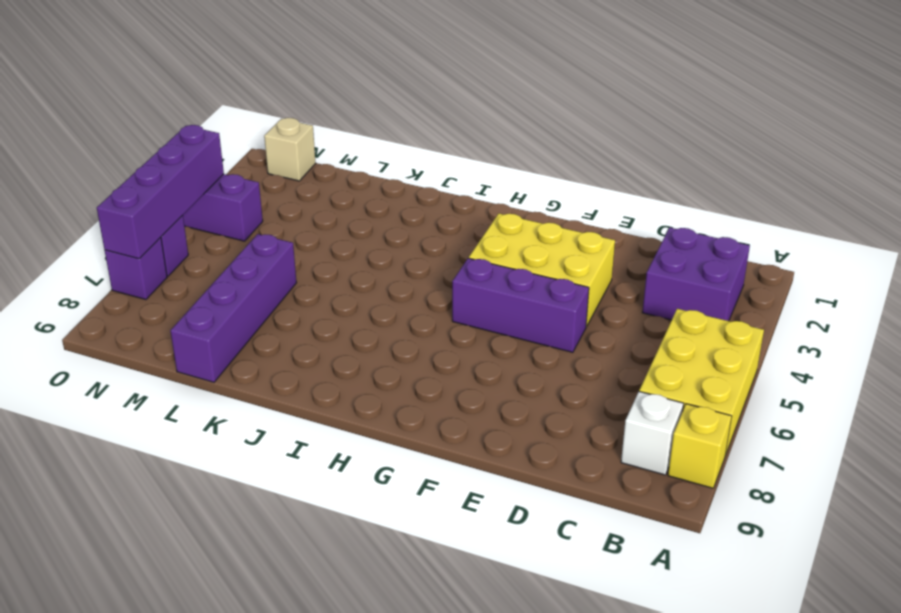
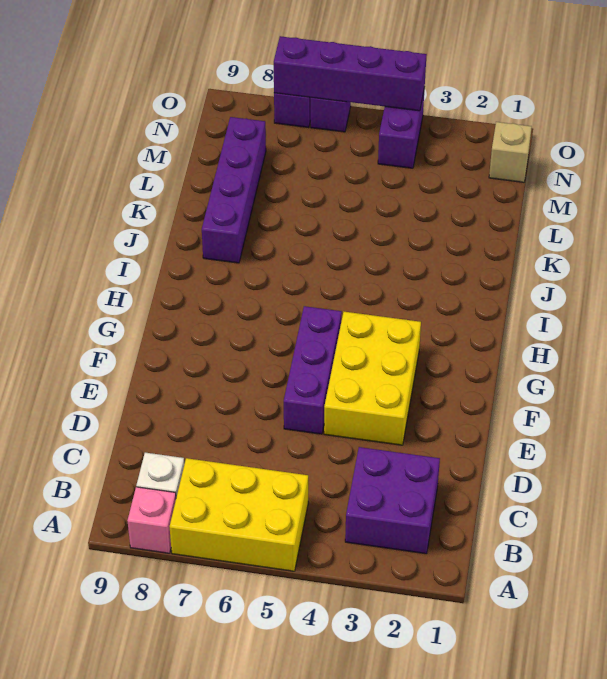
yellow brick A8 level 1 -> pink brick A8 level 1
purple brick L6:L9 level 1 -> purple brick J8:M8 level 1

